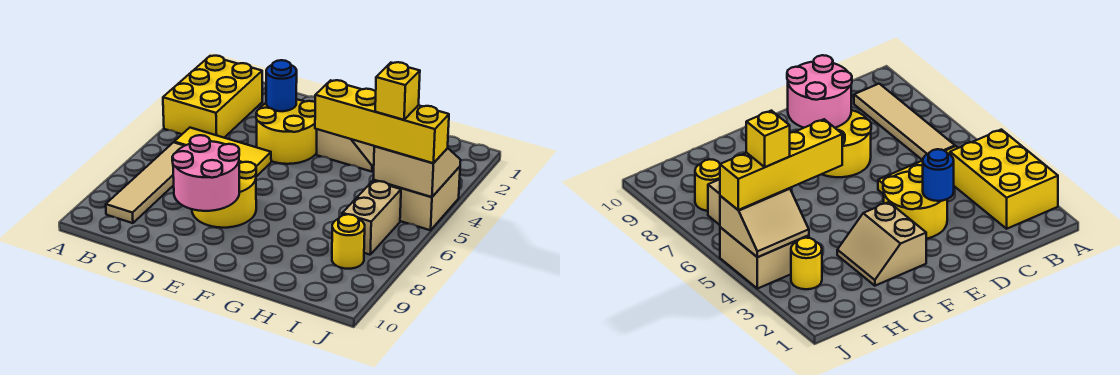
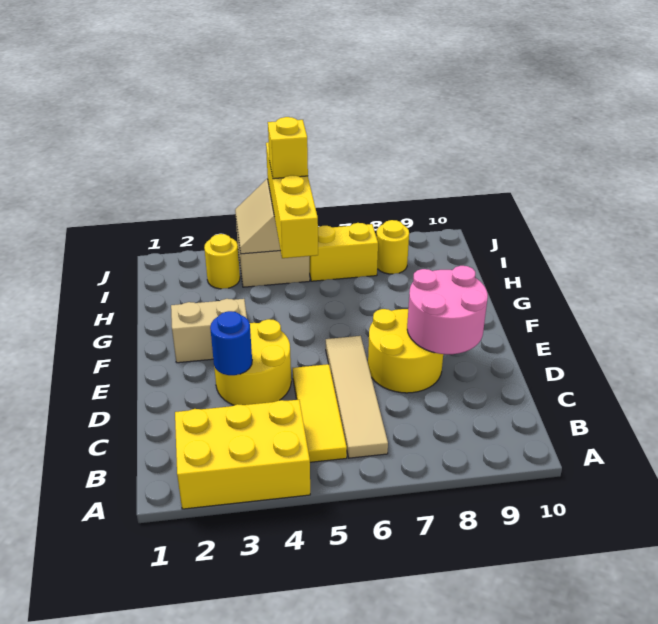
tan tile B6:B9 level 1 -> tan tile B6:E6 level 1
tan brick I6:I7 level 1 -> yellow brick I6:I7 level 1

